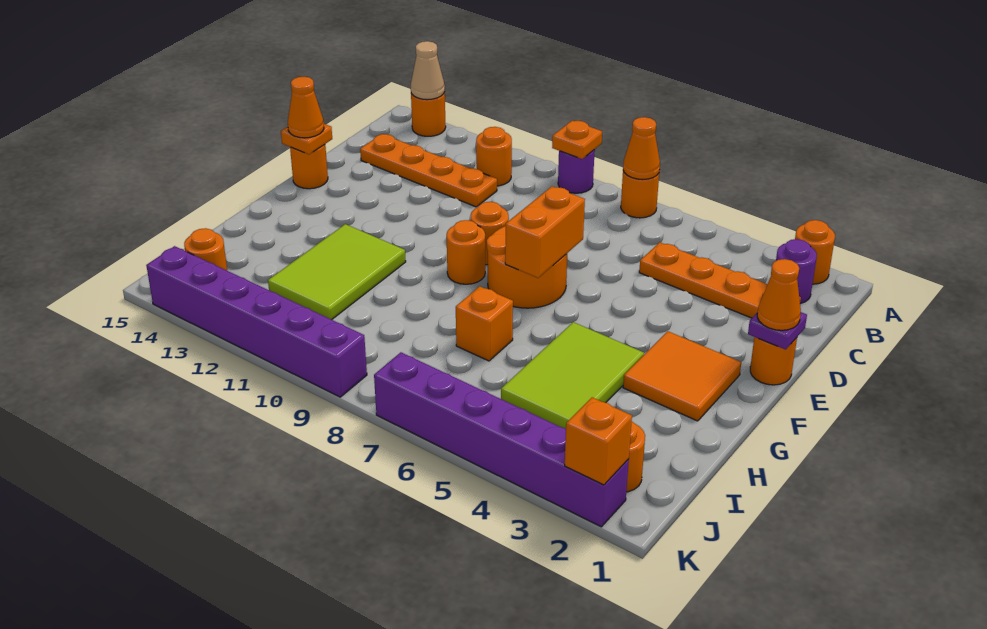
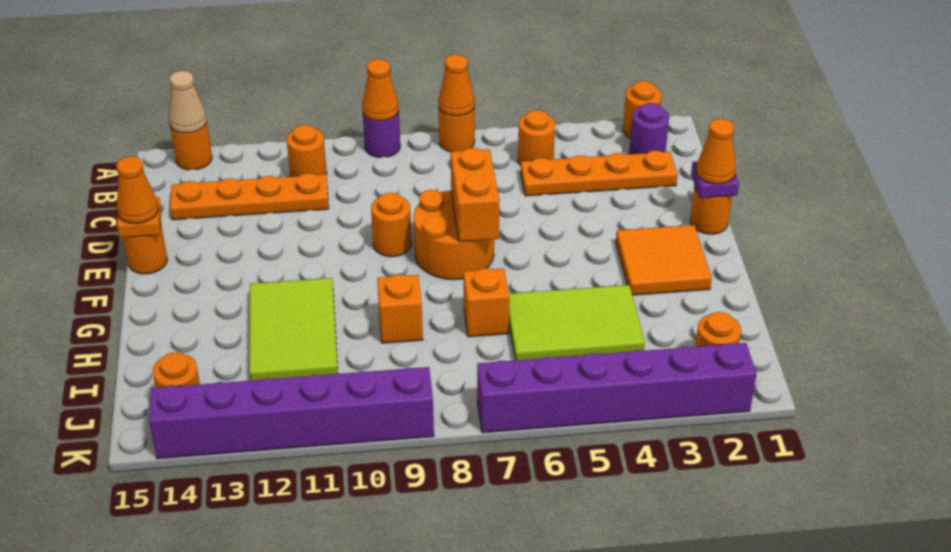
orange plate A9 level 2 -> orange cone A9 level 2
orange round brick F9 level 1 -> orange round brick B5 level 1
lime tile G4:I5 level 1 -> lime tile H4:I6 level 1
orange brick K2 level 2 -> orange brick H9 level 1

